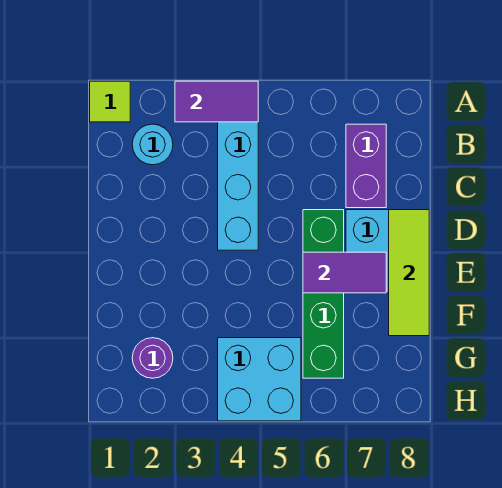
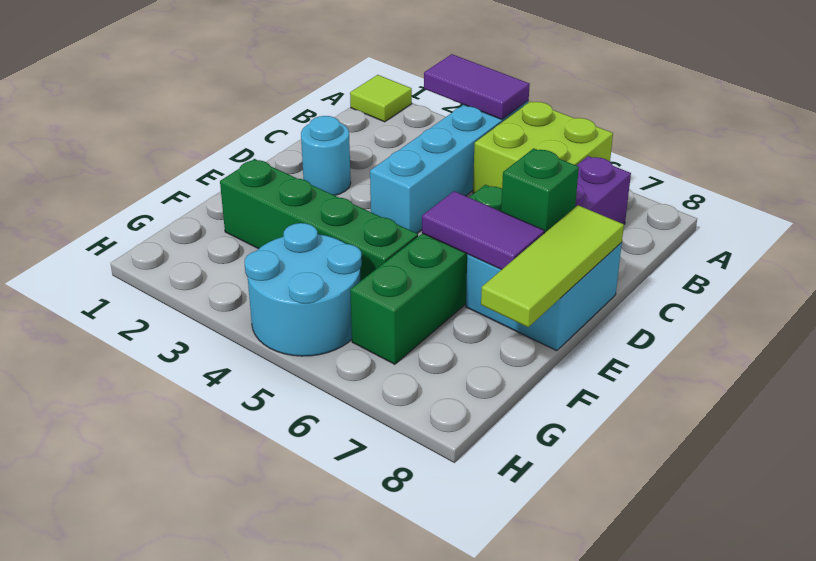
none -> lime brick A5:B6 level 1
cyan round brick B2 level 1 -> cyan round brick D2 level 1
none -> green brick D7 level 2
none -> green brick F2:F5 level 1
purple round brick G2 level 1 -> none
cyan brick G4:H5 level 1 -> cyan round brick G4:H5 level 1

